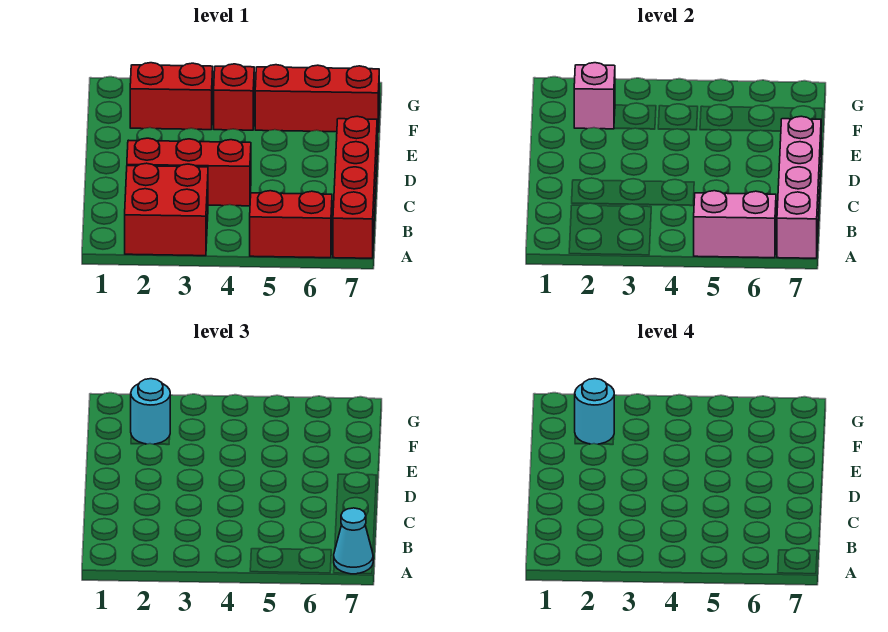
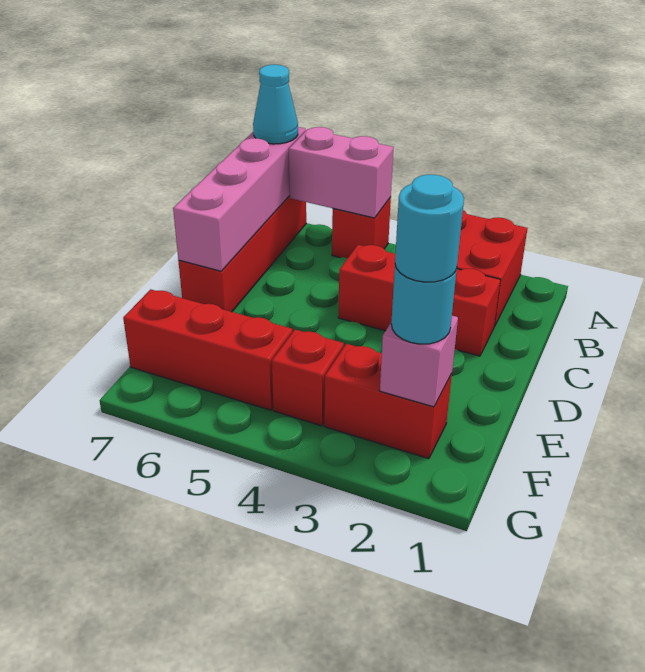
red brick A5:A6 level 1 -> red brick A5 level 1

